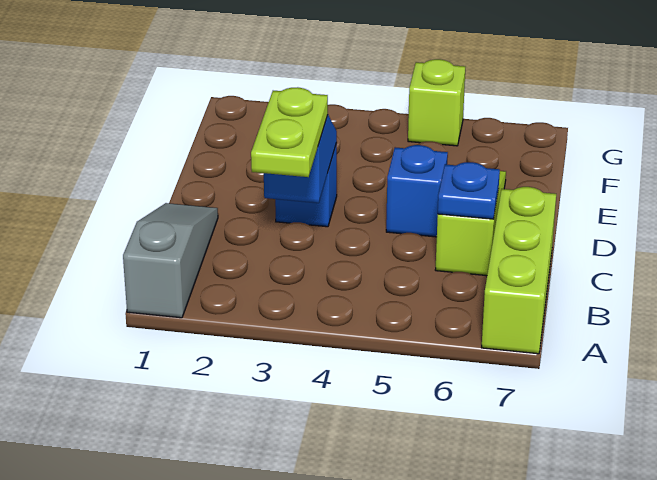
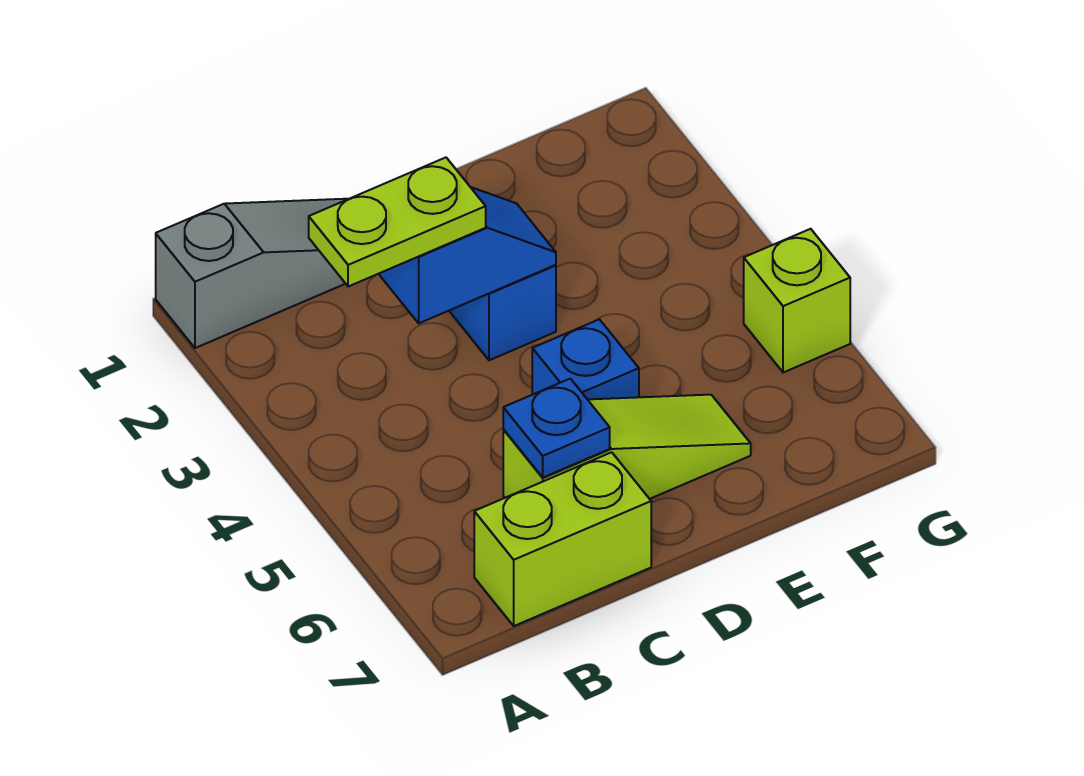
lime brick A7:C7 level 1 -> lime brick B7:C7 level 1

